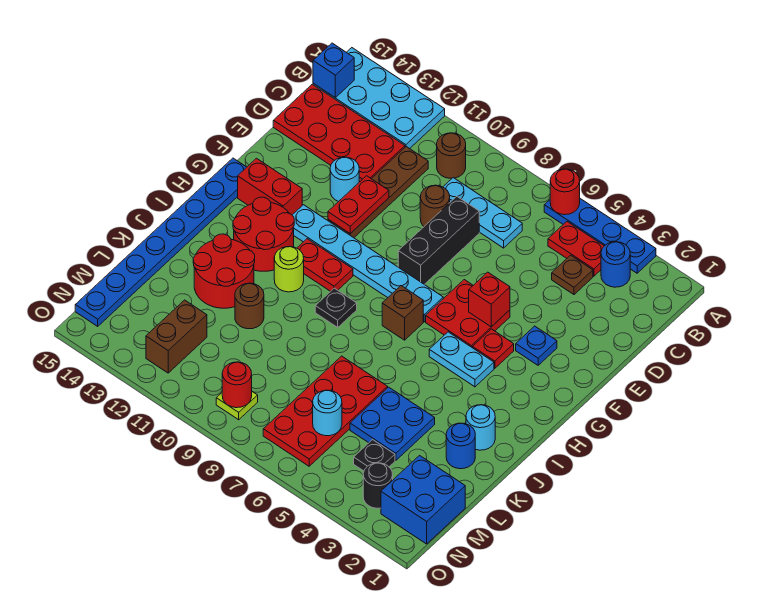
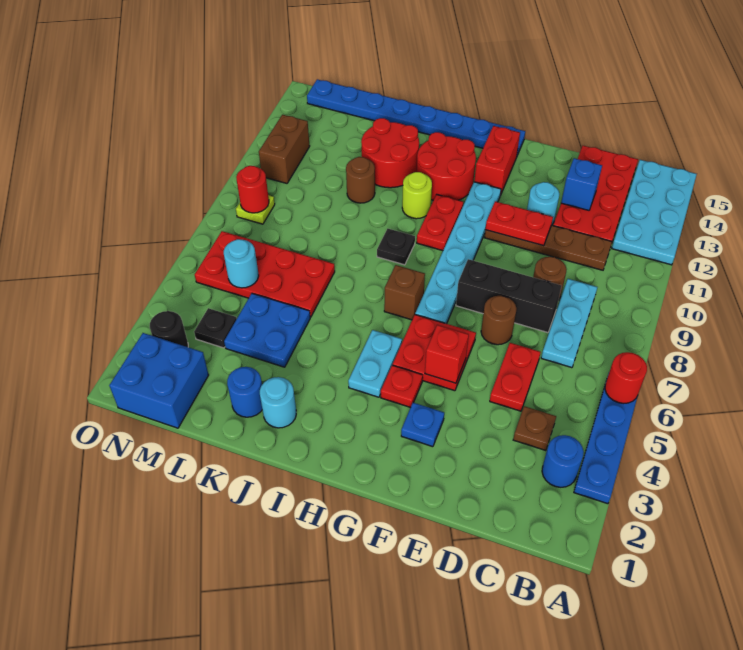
red plate B4:B5 level 1 -> red plate D5:D6 level 1
brown round brick B10 level 1 -> brown round brick E7 level 1
blue brick B15 level 2 -> blue brick D13 level 2
brown brick M12:N12 level 1 -> brown brick N11:N12 level 1

